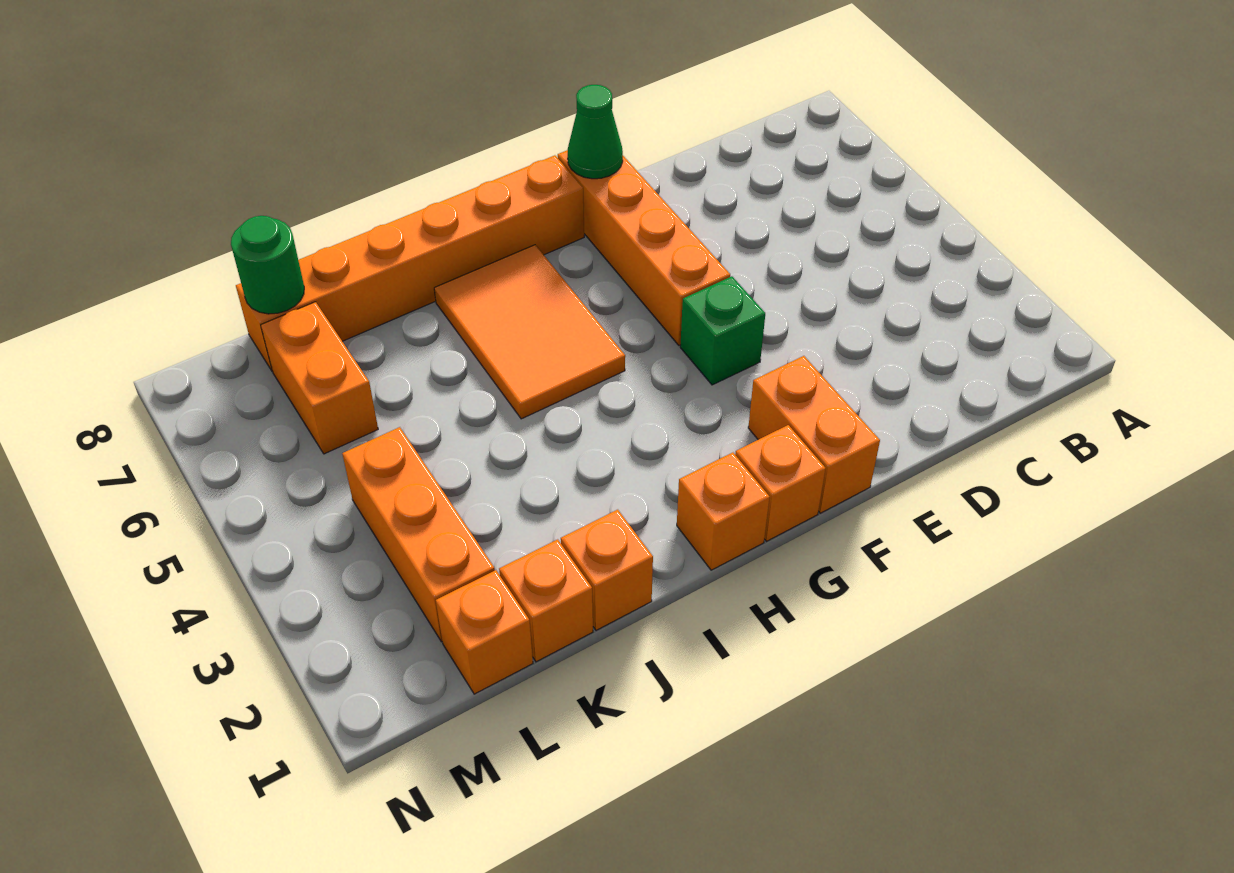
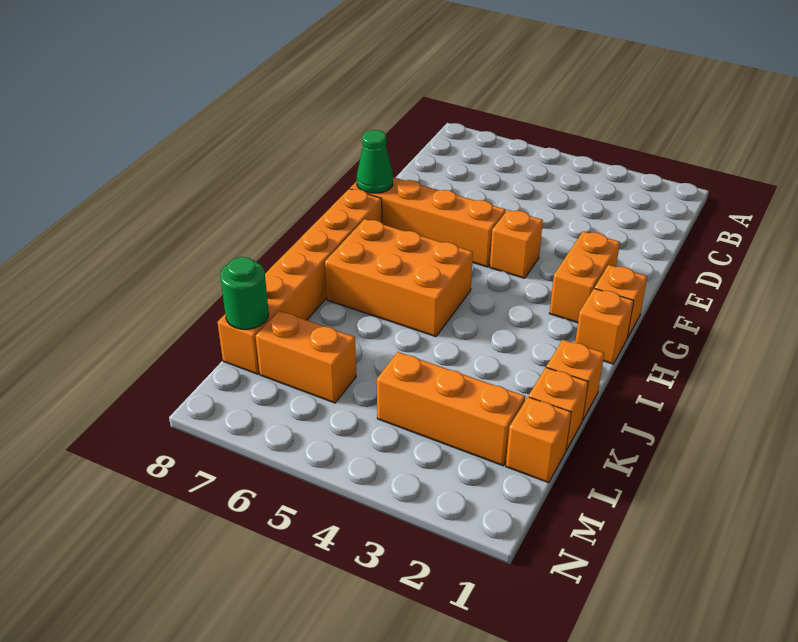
orange brick F1:F2 level 1 -> orange brick F2:G2 level 1
green brick F4 level 1 -> orange brick F4 level 1
orange tile H5:I7 level 1 -> orange brick H5:I7 level 1

